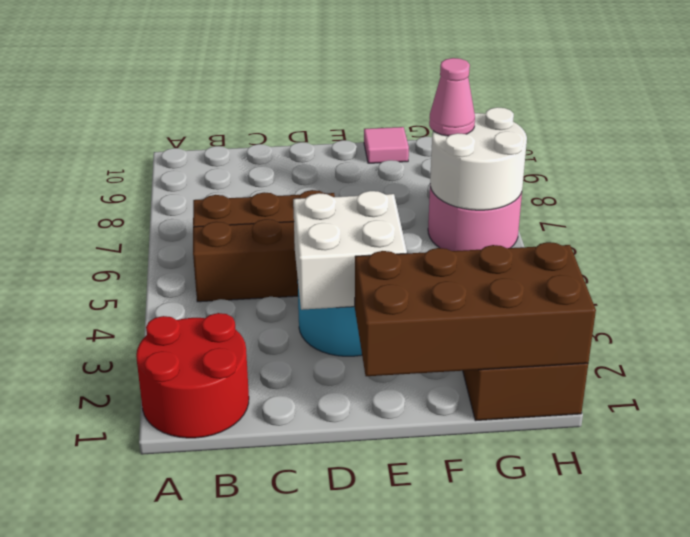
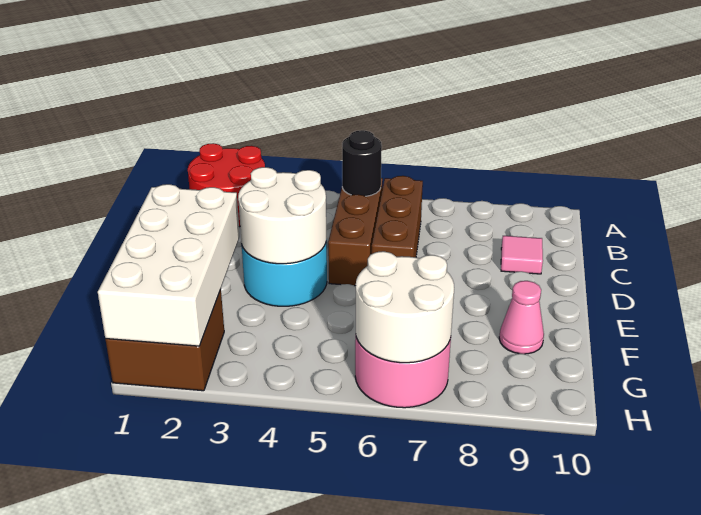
none -> black round brick B5 level 2
white brick D3:E4 level 2 -> white round brick D3:E4 level 2
brown brick E1:H2 level 2 -> white brick E1:H2 level 2
pink tile F10 level 1 -> pink tile C9 level 1
pink cone G7 level 3 -> pink cone F9 level 1

